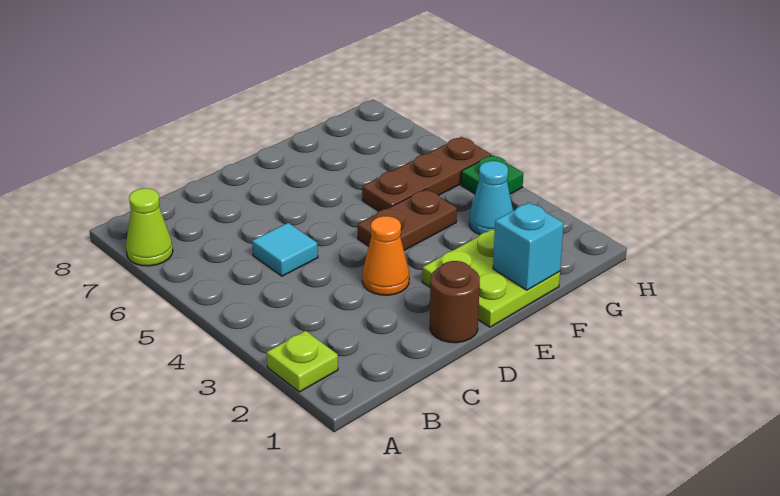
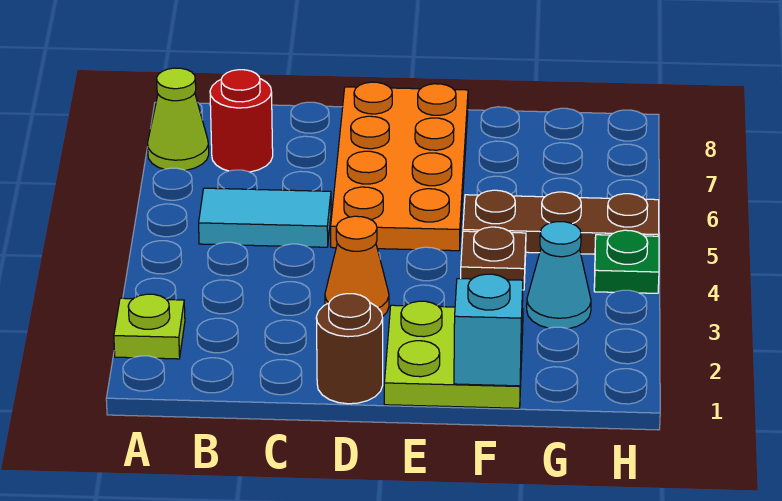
none -> red round brick B7 level 1
cyan tile C5 level 1 -> cyan tile B5:C5 level 1
none -> orange plate D5:E8 level 1
brown plate E4:F4 level 1 -> brown plate F4 level 1

